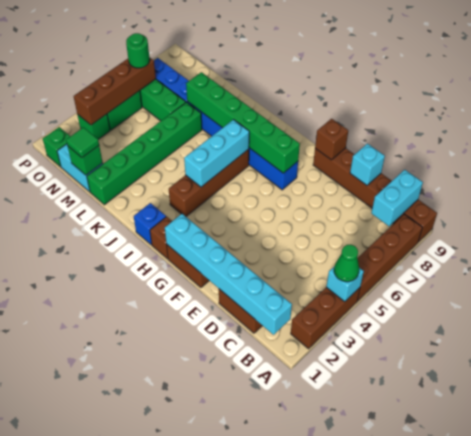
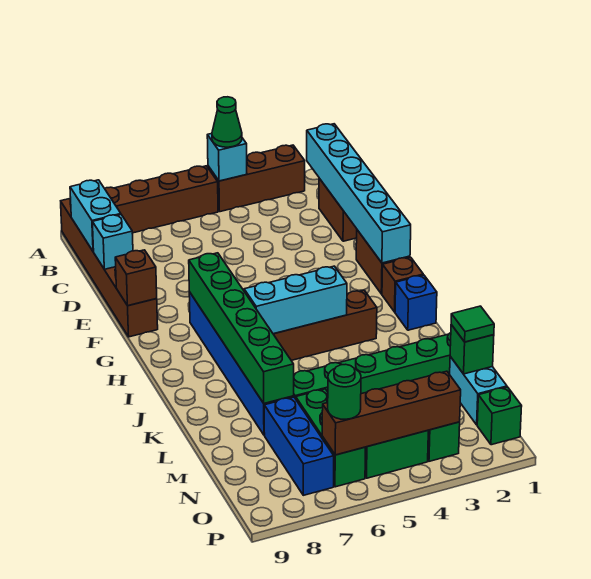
cyan brick B8:B9 level 2 -> cyan brick B9:C9 level 2

